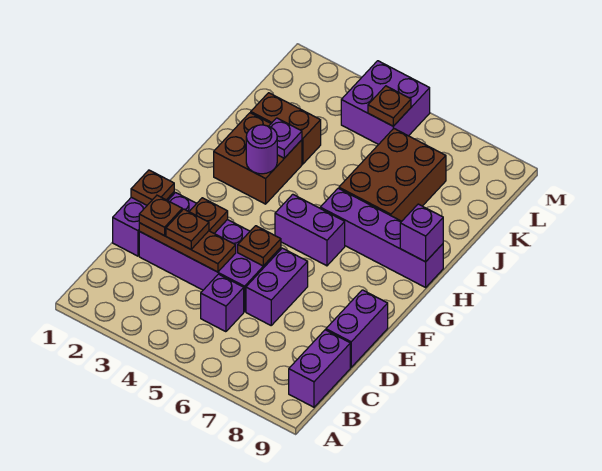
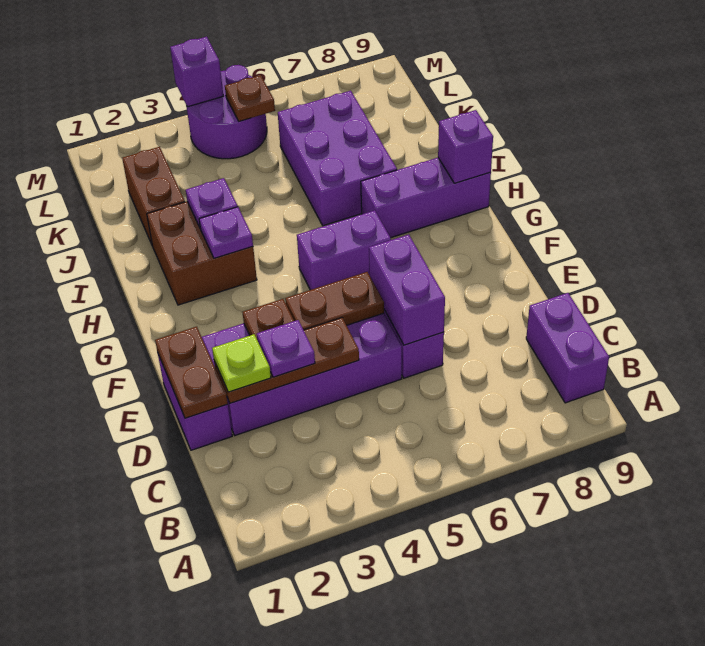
purple brick C5 level 1 -> purple brick M4 level 2
brown plate D2 level 3 -> lime plate D2 level 3
brown plate D3 level 3 -> purple plate D3 level 3
purple brick D9:E9 level 1 -> purple brick D6:E6 level 2
brown plate E1 level 2 -> brown plate D1:E1 level 2
brown plate E5 level 2 -> brown plate E4:E5 level 2
purple round brick H3 level 2 -> purple plate H3 level 2
purple brick H6:H9 level 1 -> purple brick H7:H9 level 1
brown brick I6:K7 level 1 -> purple brick I6:K7 level 1
brown brick J2:J3 level 1 -> brown brick J2:K2 level 1
purple brick L4:M5 level 1 -> purple round brick L4:M5 level 1

